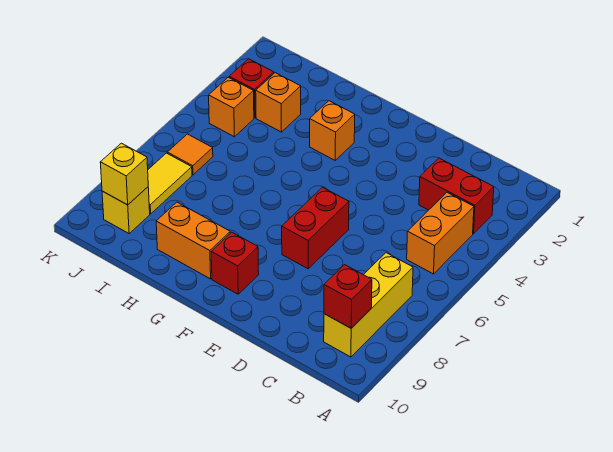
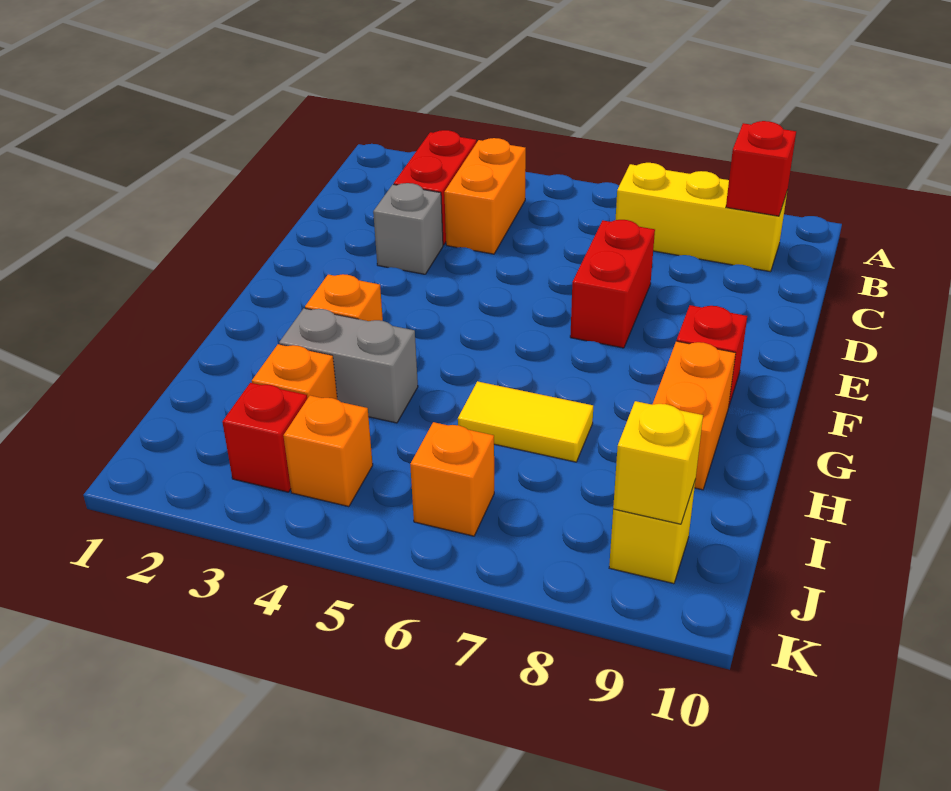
orange brick B4:B5 level 1 -> orange brick B4:C4 level 1
none -> grey brick D3 level 1
red brick E6:E7 level 1 -> red brick D7:E7 level 1
none -> grey brick H3:H4 level 1
orange tile J6 level 1 -> orange brick J6 level 1
yellow tile J7:J8 level 1 -> yellow tile H6:H7 level 1

